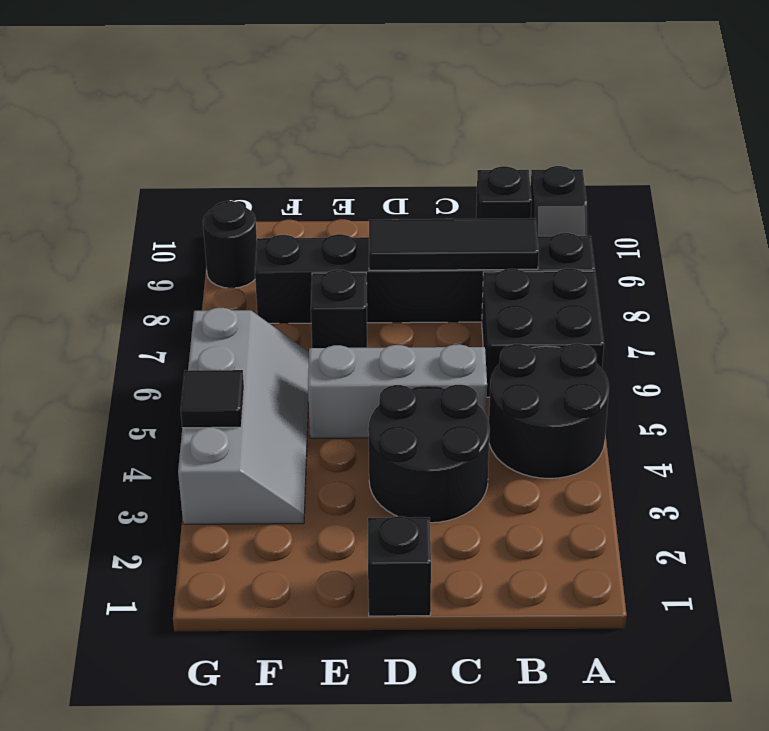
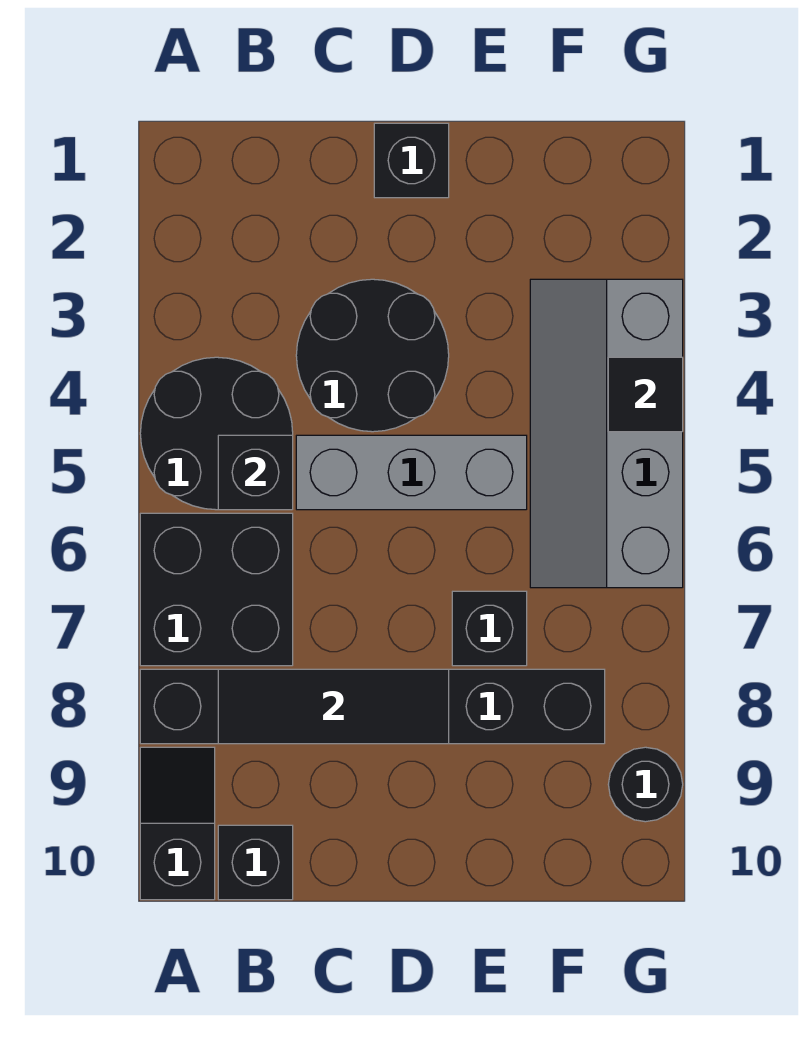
none -> black brick B5 level 2

